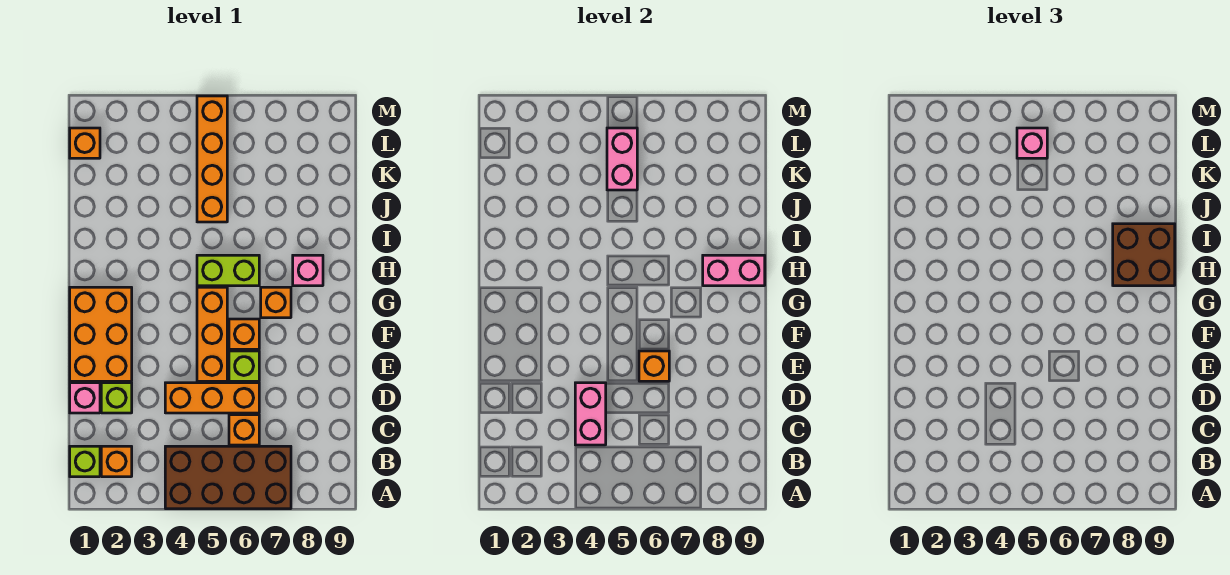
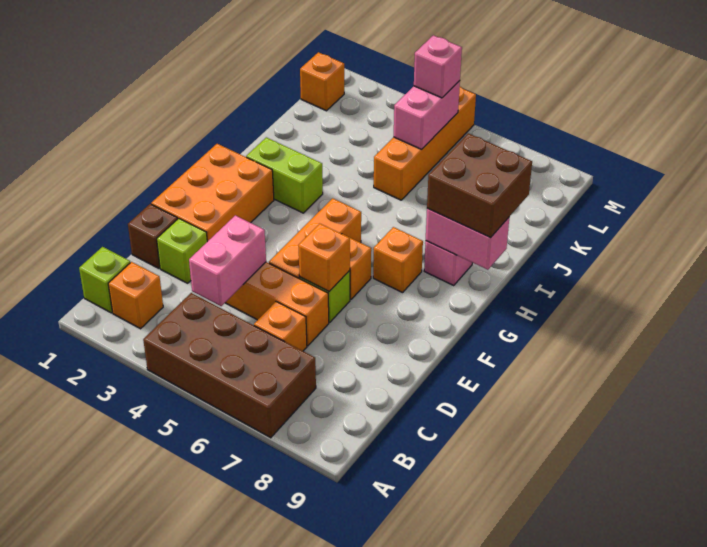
pink brick D1 level 1 -> brown brick D1 level 1
lime brick H5:H6 level 1 -> lime brick H2:H3 level 1

